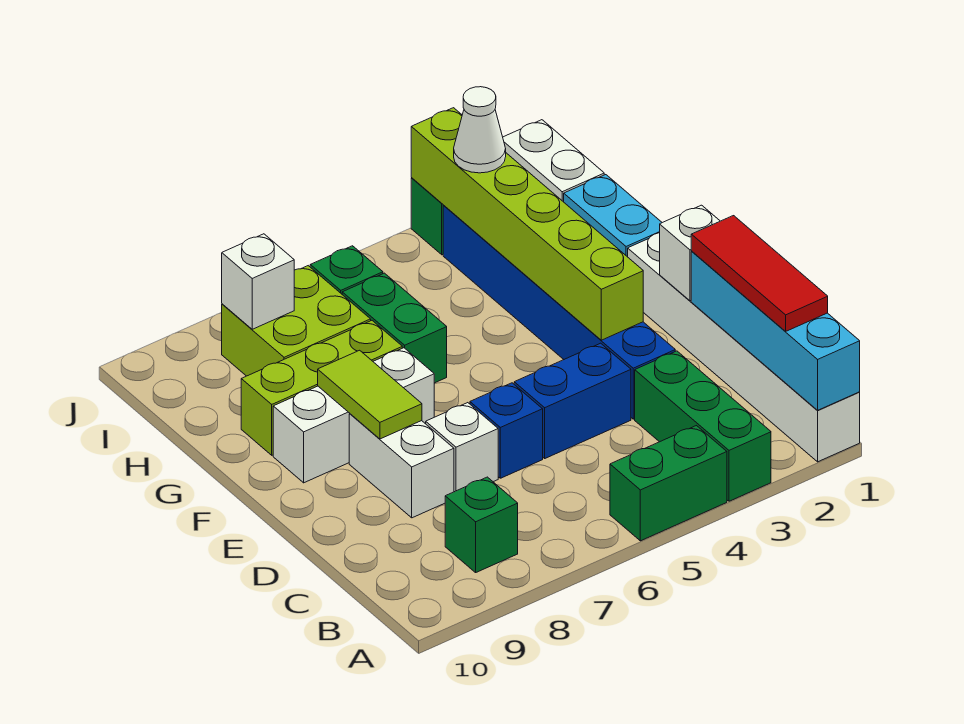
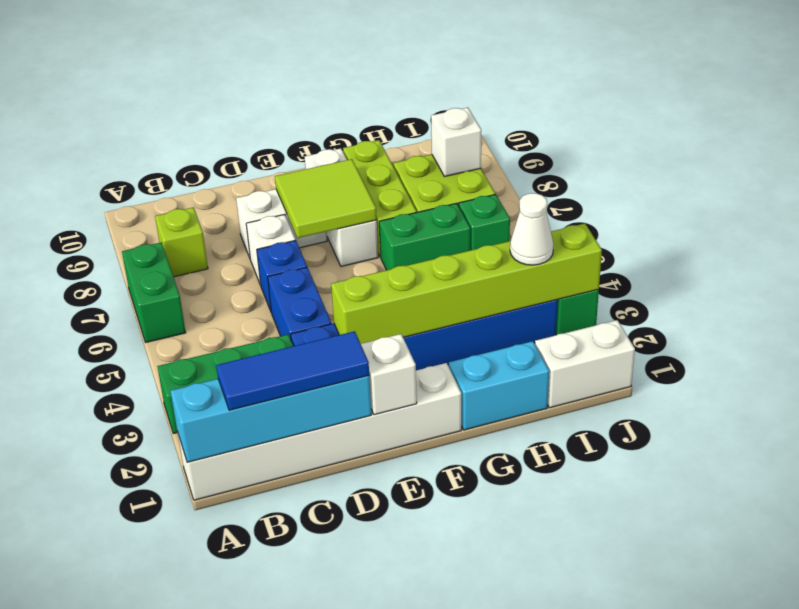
green brick A4:A5 level 1 -> green brick A6:A7 level 1
red tile B1:D1 level 3 -> blue tile B1:D1 level 3
green brick B8 level 1 -> lime brick B8 level 1
lime tile E8:F8 level 2 -> lime tile E7:F8 level 2

